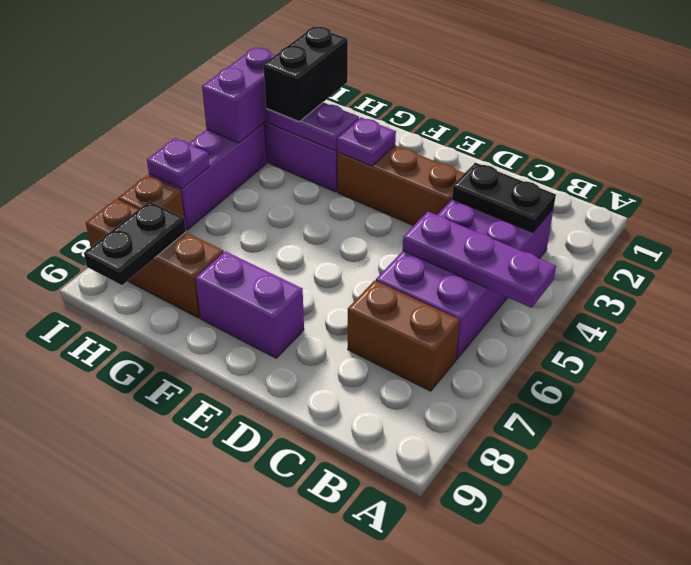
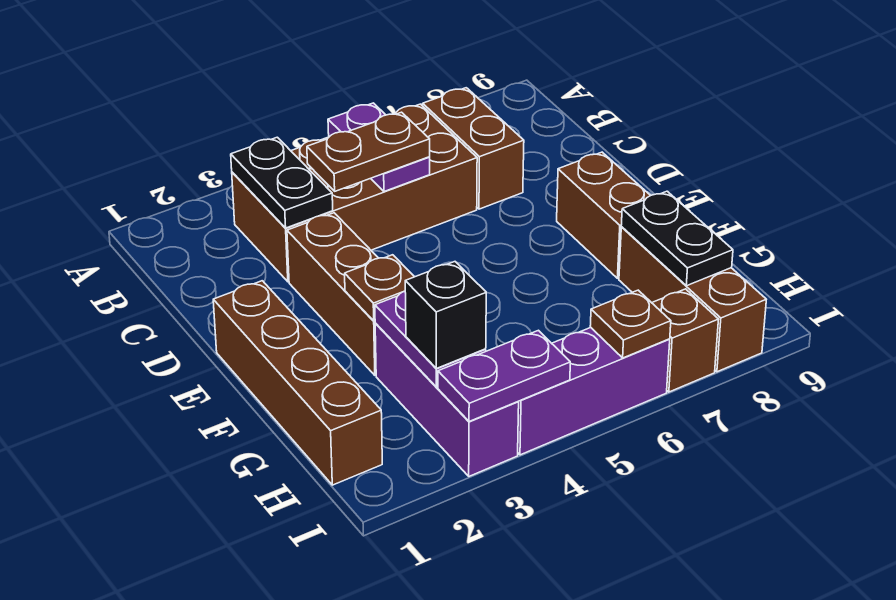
purple plate A5:C5 level 2 -> purple plate B5:C5 level 2
purple brick B3:C6 level 1 -> brown brick B3:C6 level 1
none -> brown plate C4:C5 level 3
none -> brown brick E1:H1 level 1
purple brick E8:F8 level 1 -> brown brick E8:F8 level 1
purple plate F3 level 2 -> brown plate F3 level 2
black brick H2:H3 level 3 -> black brick H3 level 3
black plate H8:H9 level 2 -> black plate G8:H8 level 2
purple brick I3:I4 level 2 -> purple plate I3:I4 level 2
purple plate I6 level 2 -> brown plate I6 level 2

